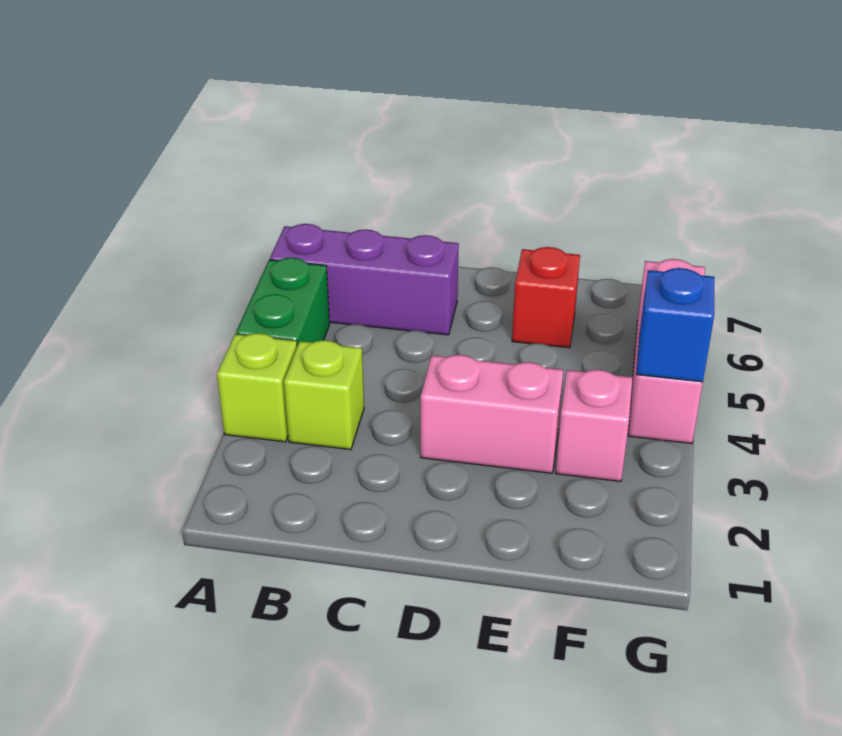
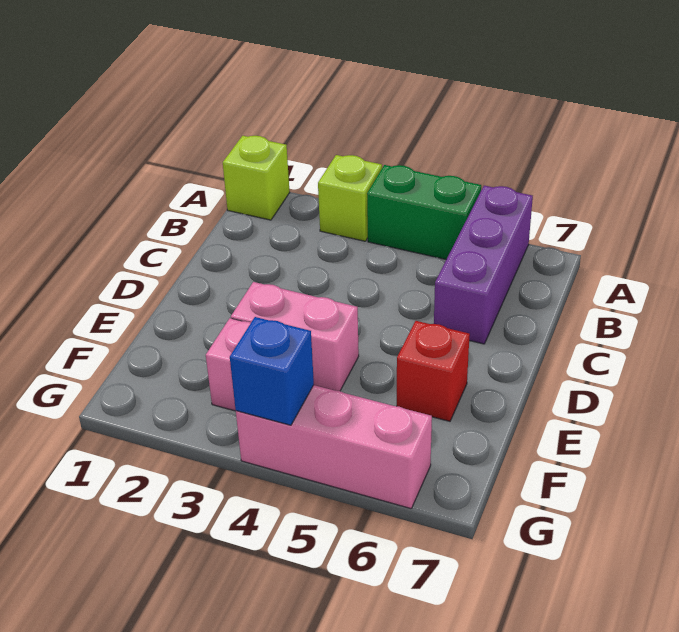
lime brick B3 level 1 -> lime brick A1 level 1
pink brick D3:E3 level 1 -> pink brick E3:E4 level 1

